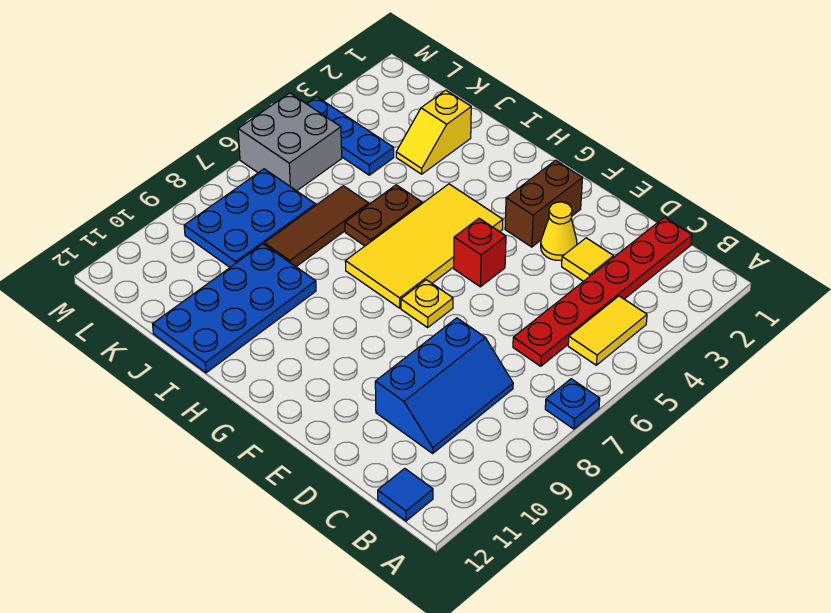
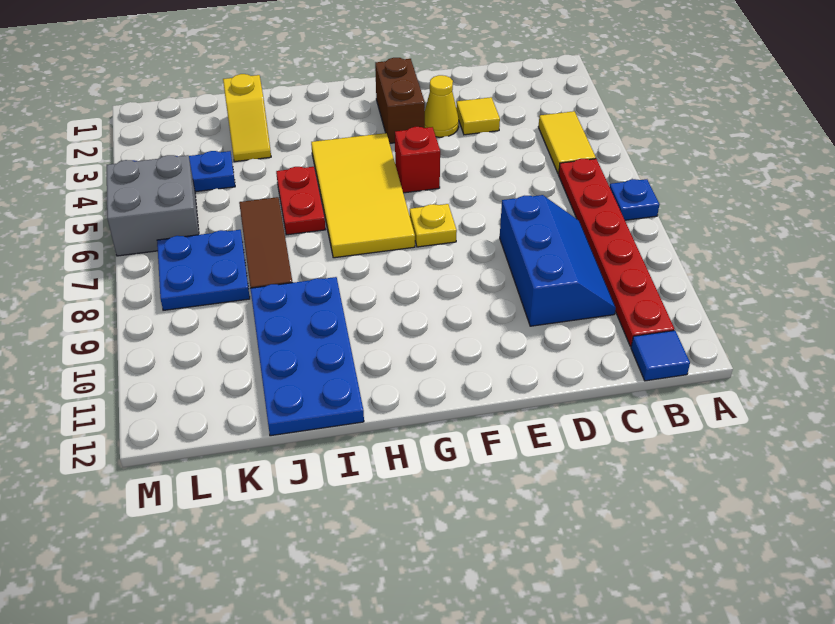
red plate C1:C6 level 1 -> red plate B6:B11 level 1
brown plate I5:I6 level 1 -> red plate I5:I6 level 1
blue plate K7:L9 level 1 -> blue plate K7:L8 level 1

